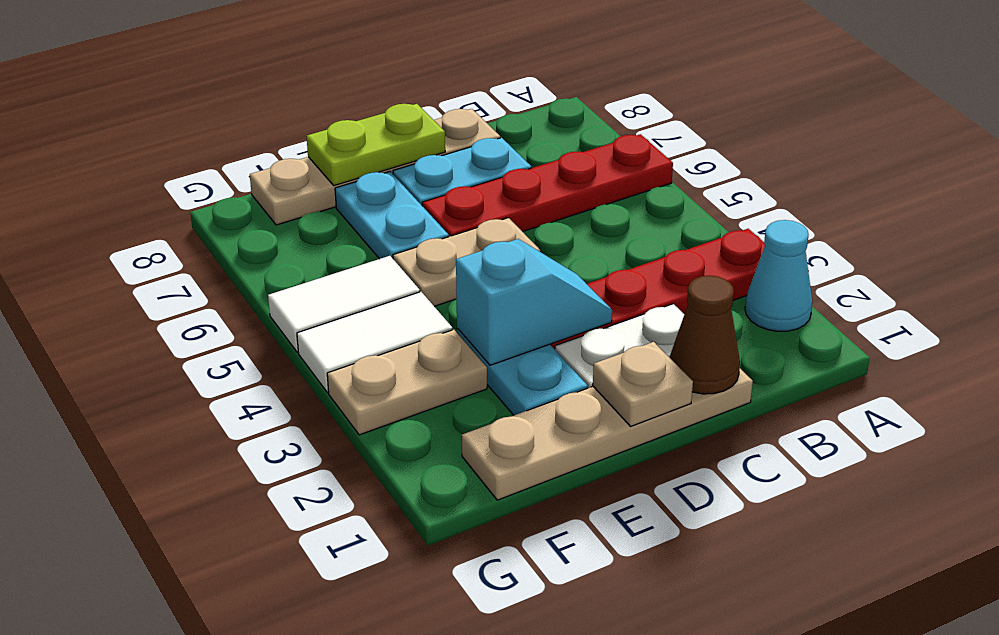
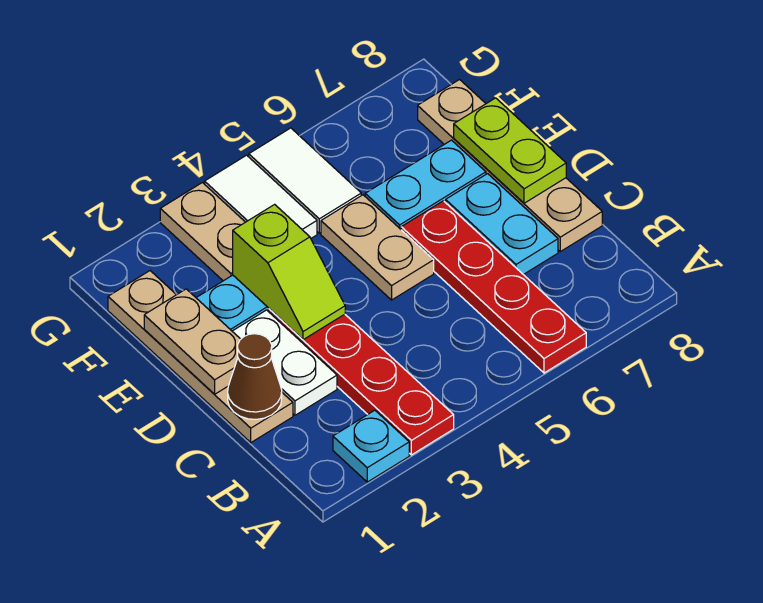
cyan cone A2 level 1 -> cyan plate A2 level 1
tan plate D1 level 2 -> tan plate D1:E1 level 2
cyan slope D3:E3 level 2 top E -> lime slope D3:E3 level 2 top E

